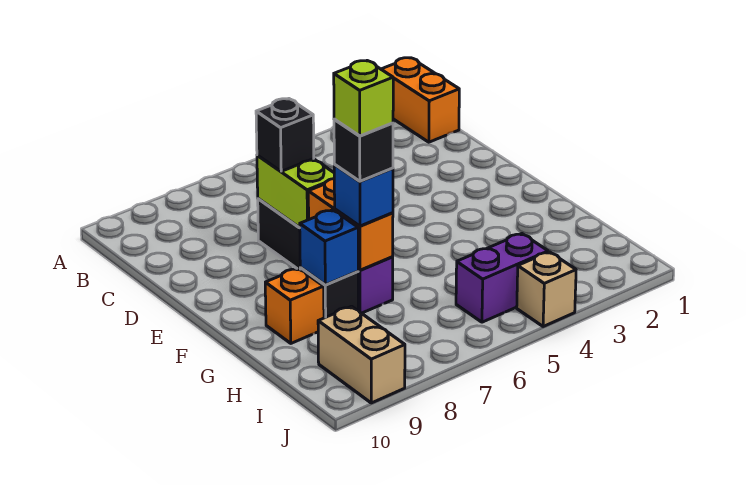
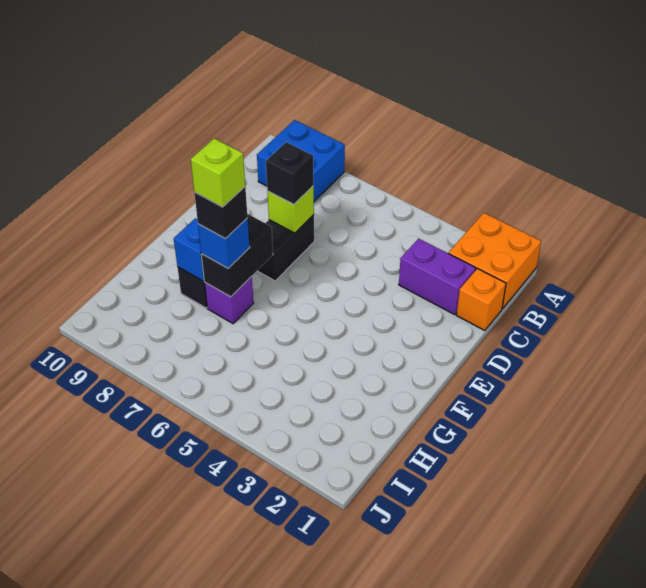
orange brick A1:B1 level 1 -> orange brick A1:B2 level 1
none -> blue brick A8:B9 level 1
lime brick D7:E7 level 2 -> lime brick D7 level 2
orange brick F7:G7 level 2 -> black brick F7:G7 level 2
orange brick G9 level 1 -> orange brick C1 level 1
purple brick I4:I5 level 1 -> purple brick C2:C3 level 1
tan brick I9:J9 level 1 -> none
tan brick J4 level 1 -> none

